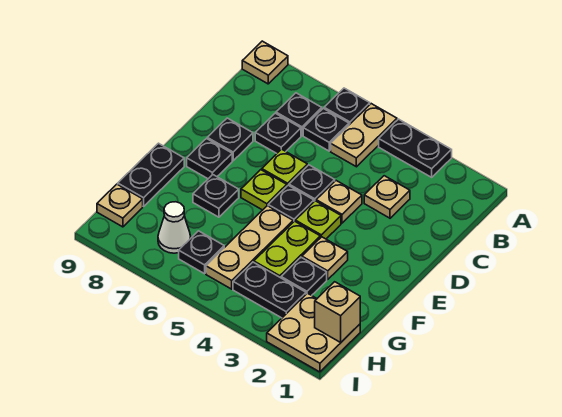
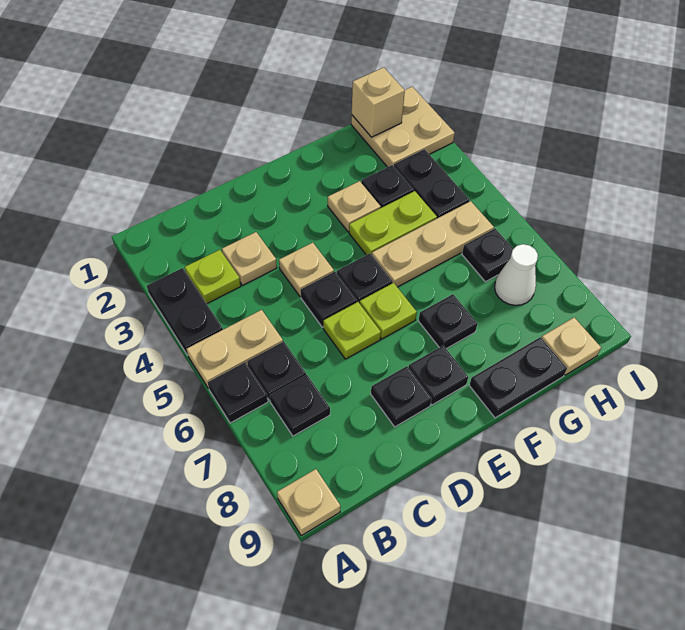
black plate C7 level 1 -> none
lime plate E4 level 1 -> lime plate B3 level 1

